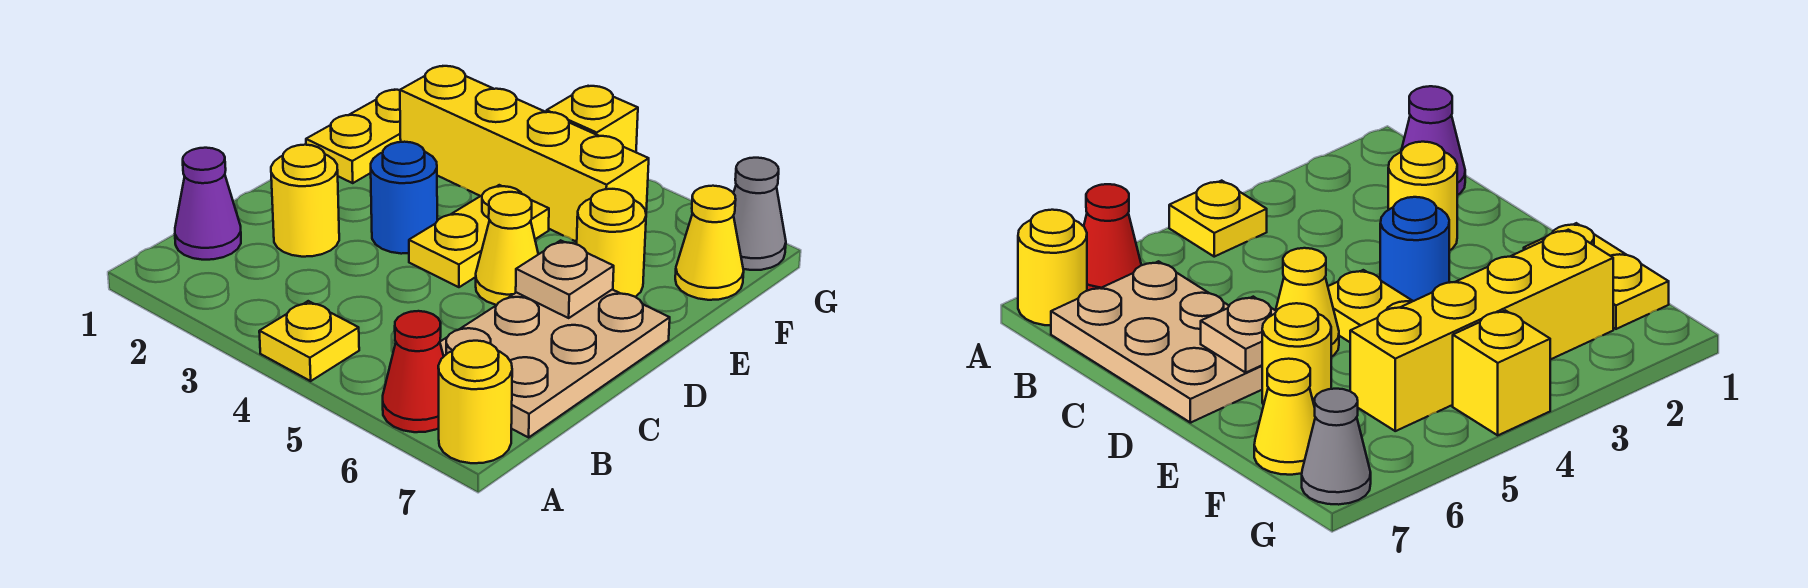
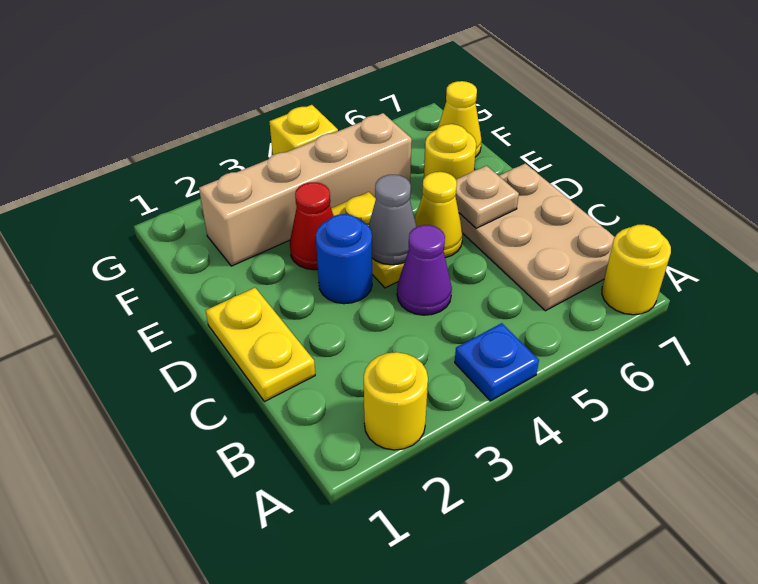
yellow plate A4 level 1 -> blue plate A4 level 1
red cone A6 level 1 -> red cone E3 level 1
purple cone B1 level 1 -> purple cone C4 level 1
yellow round brick C2 level 1 -> yellow round brick A2 level 1
yellow plate E1:F1 level 1 -> yellow plate C1:D1 level 1
yellow brick F2:F5 level 1 -> tan brick F2:F5 level 1
grey cone G7 level 1 -> grey cone D4 level 2

